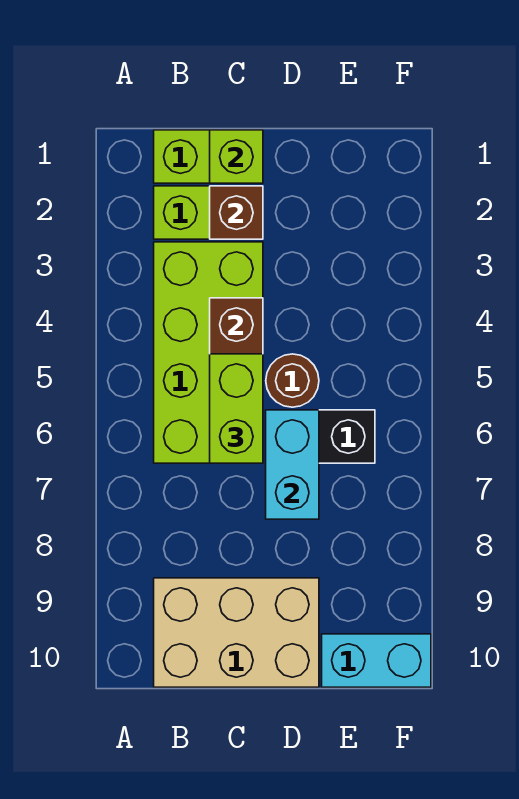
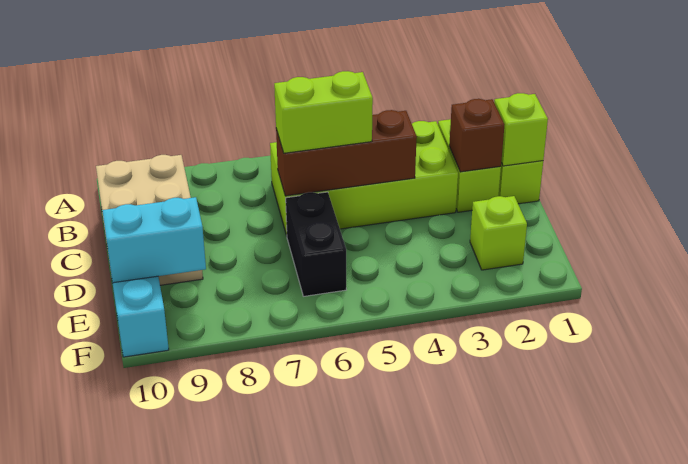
brown round brick D5 level 1 -> none
cyan brick D6:D7 level 2 -> cyan brick E9:E10 level 2
none -> lime brick E2 level 1

